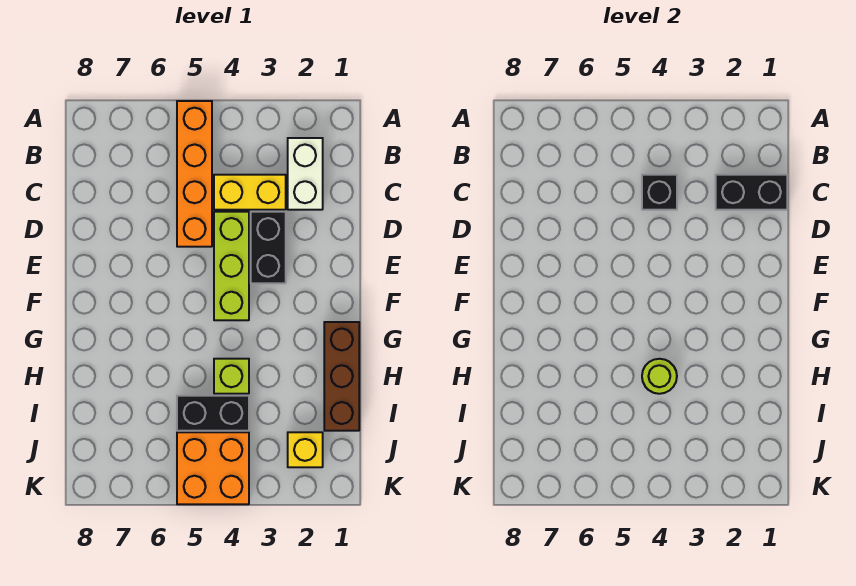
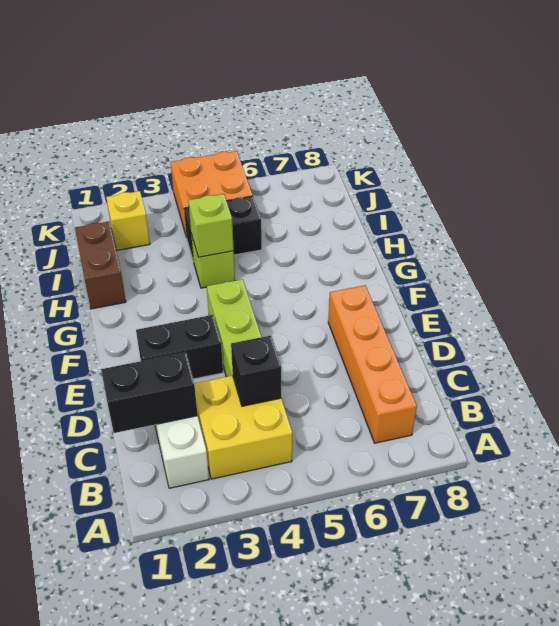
orange brick A5:D5 level 1 -> orange brick B7:E7 level 1
yellow brick C3:C4 level 1 -> yellow brick B3:C4 level 1
black brick D3:E3 level 1 -> black brick E2:E3 level 1
brown brick G1:I1 level 1 -> brown brick H1:I1 level 1
lime round brick H4 level 2 -> lime brick H4 level 2

